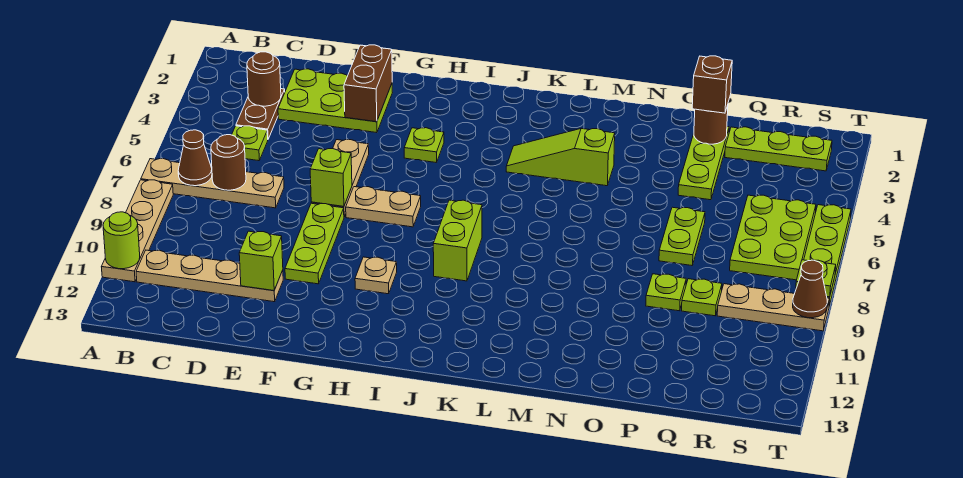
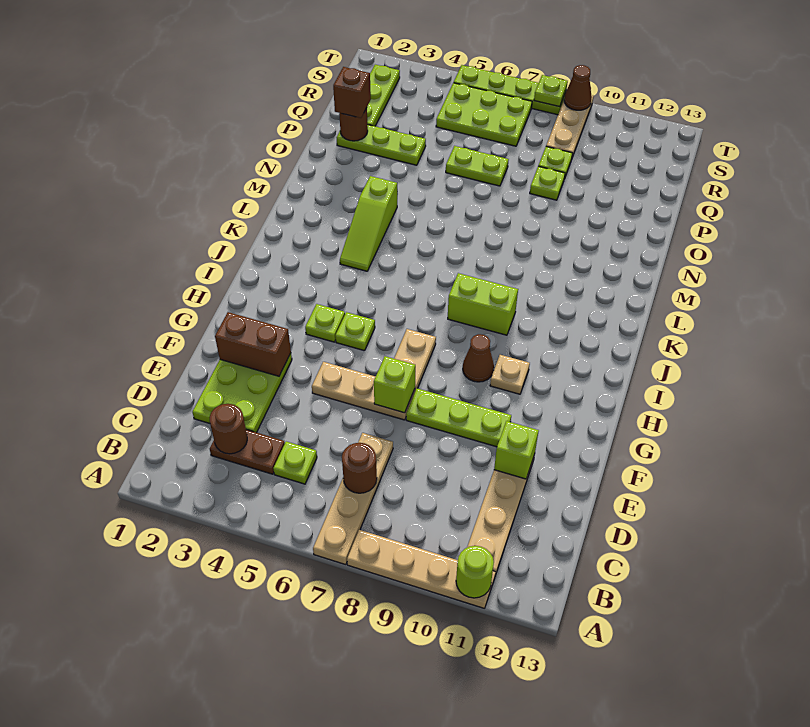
brown cone B7 level 2 -> brown cone H9 level 1
none -> lime plate H5 level 1

